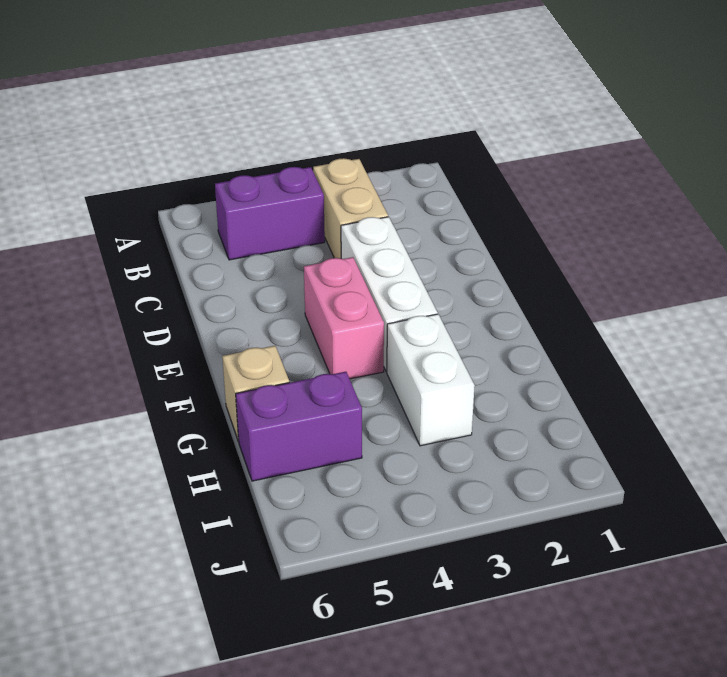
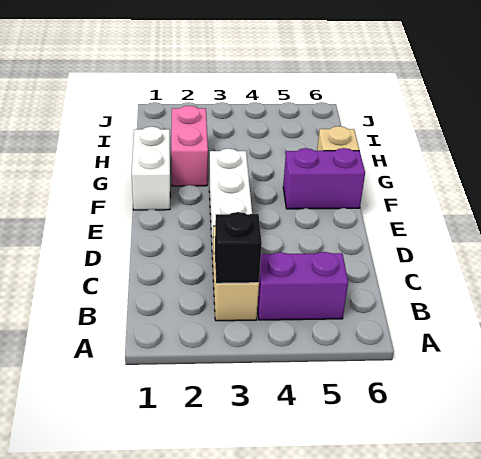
none -> black brick B3 level 2
pink brick E4:F4 level 1 -> pink brick G2:H2 level 1
white brick G3:H3 level 1 -> white brick F1:G1 level 1
purple brick H5:H6 level 1 -> purple brick F5:F6 level 1

